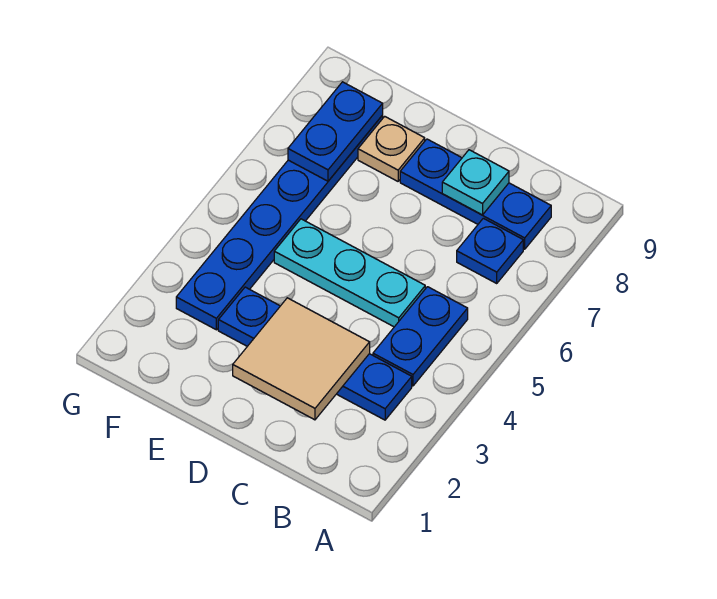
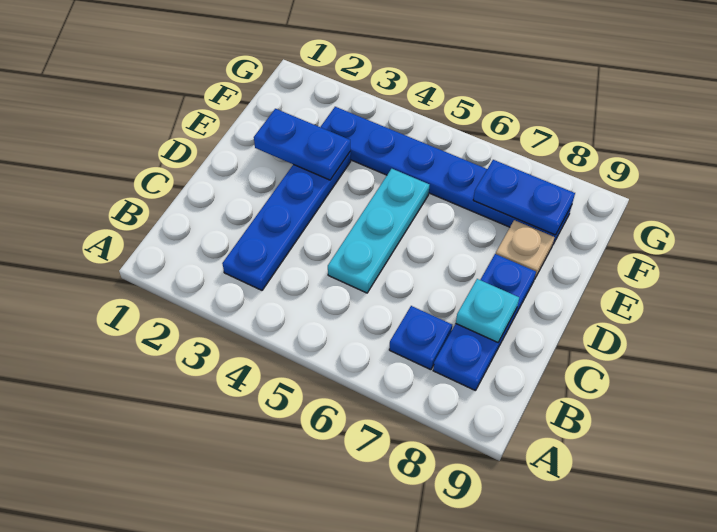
blue plate B4:B5 level 1 -> blue plate E2:E3 level 2
tan tile C2:D3 level 2 -> none

